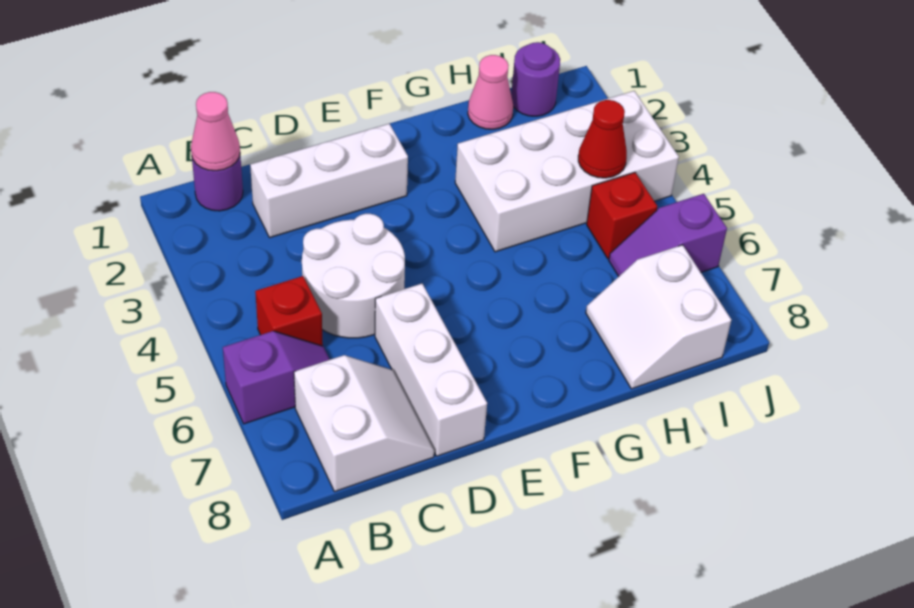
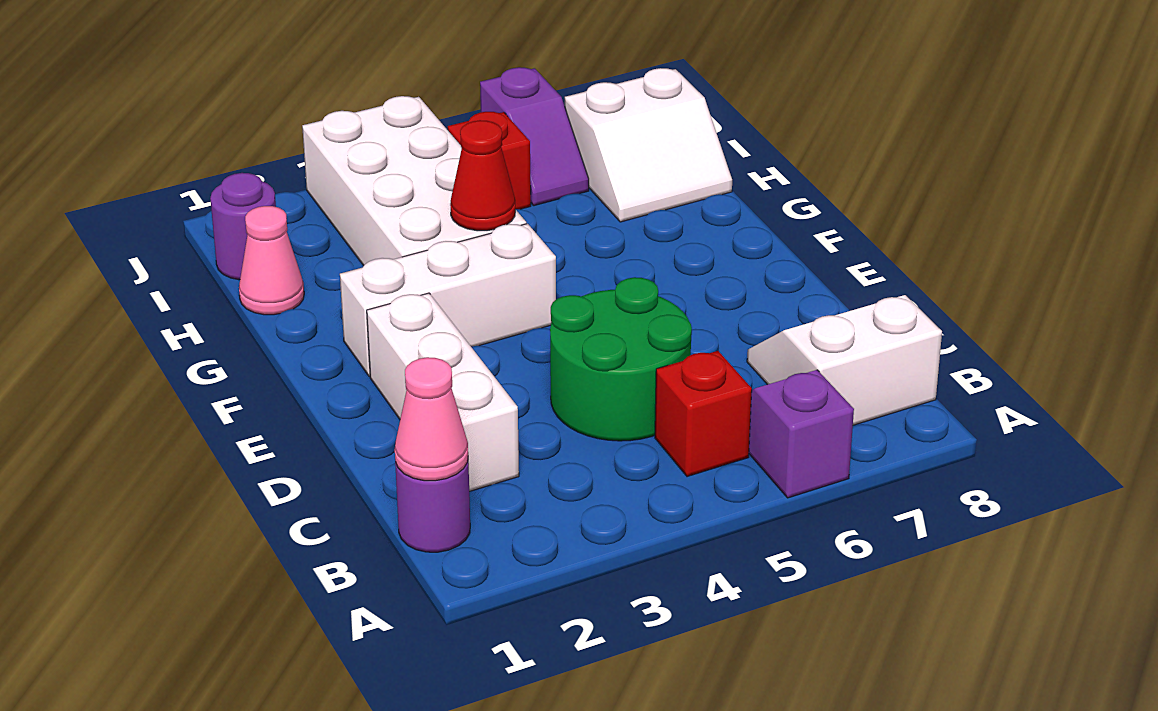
white round brick C4:D5 level 1 -> green round brick C4:D5 level 1
white brick D6:D8 level 1 -> white brick F2:F4 level 1
red cone I4 level 2 -> red cone G4 level 2

